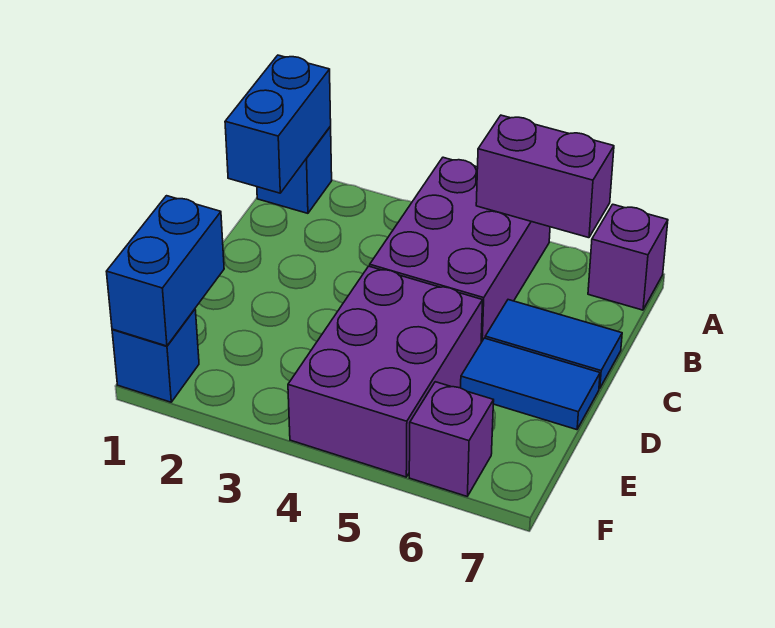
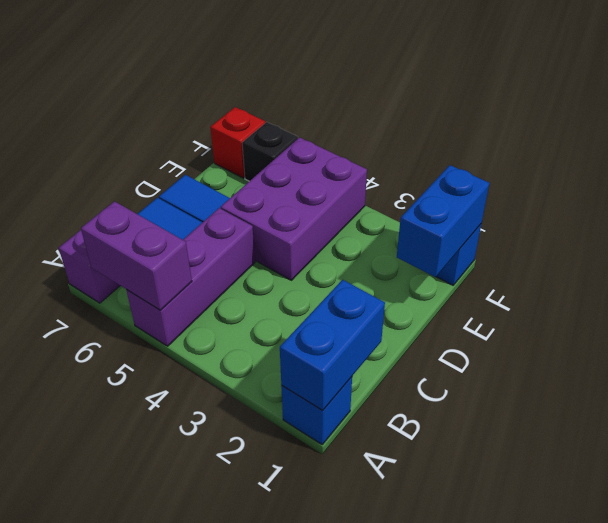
purple brick A4:C5 level 1 -> purple brick A5:C5 level 1
purple brick F6 level 1 -> black brick F6 level 1
none -> red brick F7 level 1

